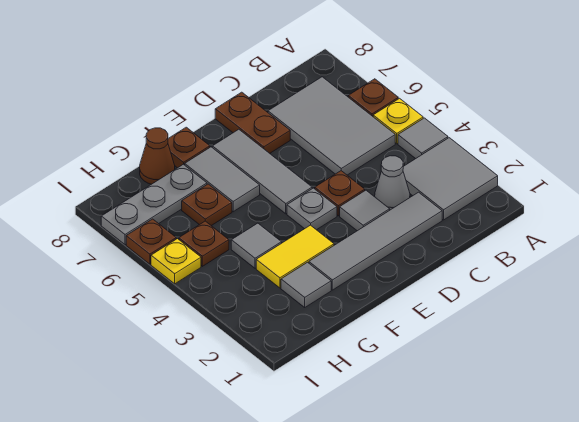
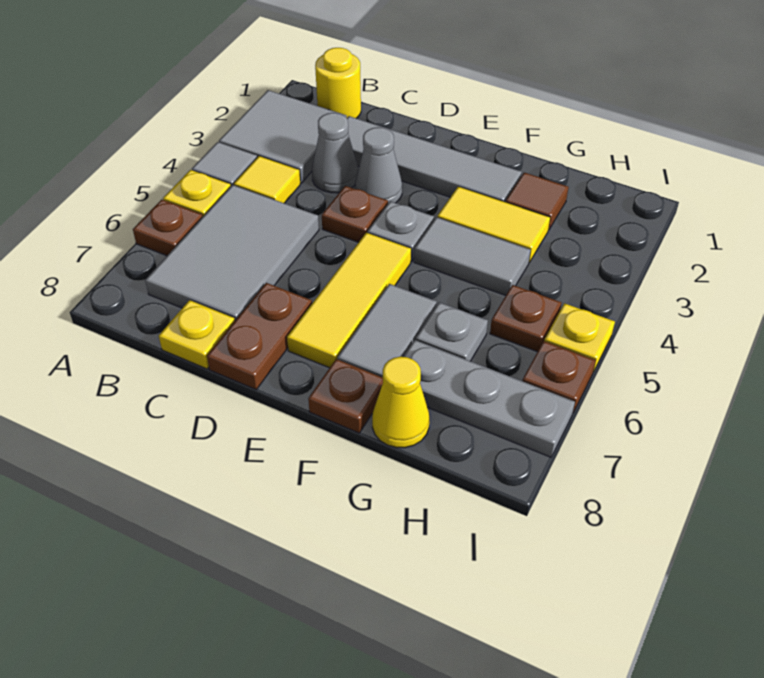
none -> yellow round brick B1 level 1
none -> yellow tile B4 level 1
none -> yellow plate C8 level 1
grey tile D3 level 1 -> grey cone D3 level 1
grey tile E5:E7 level 1 -> yellow tile E5:E7 level 1
grey tile G2 level 1 -> brown tile G2 level 1
grey tile G4 level 1 -> grey tile F4:G4 level 1
brown plate G6 level 1 -> grey plate G6 level 1
brown cone G8 level 1 -> yellow cone G8 level 1

